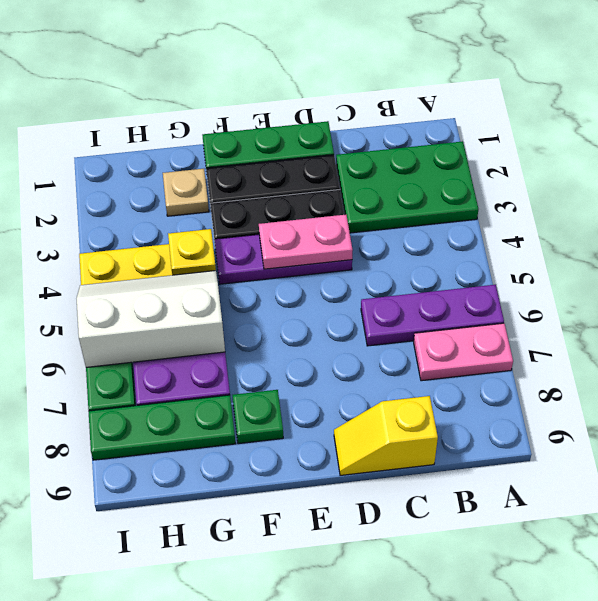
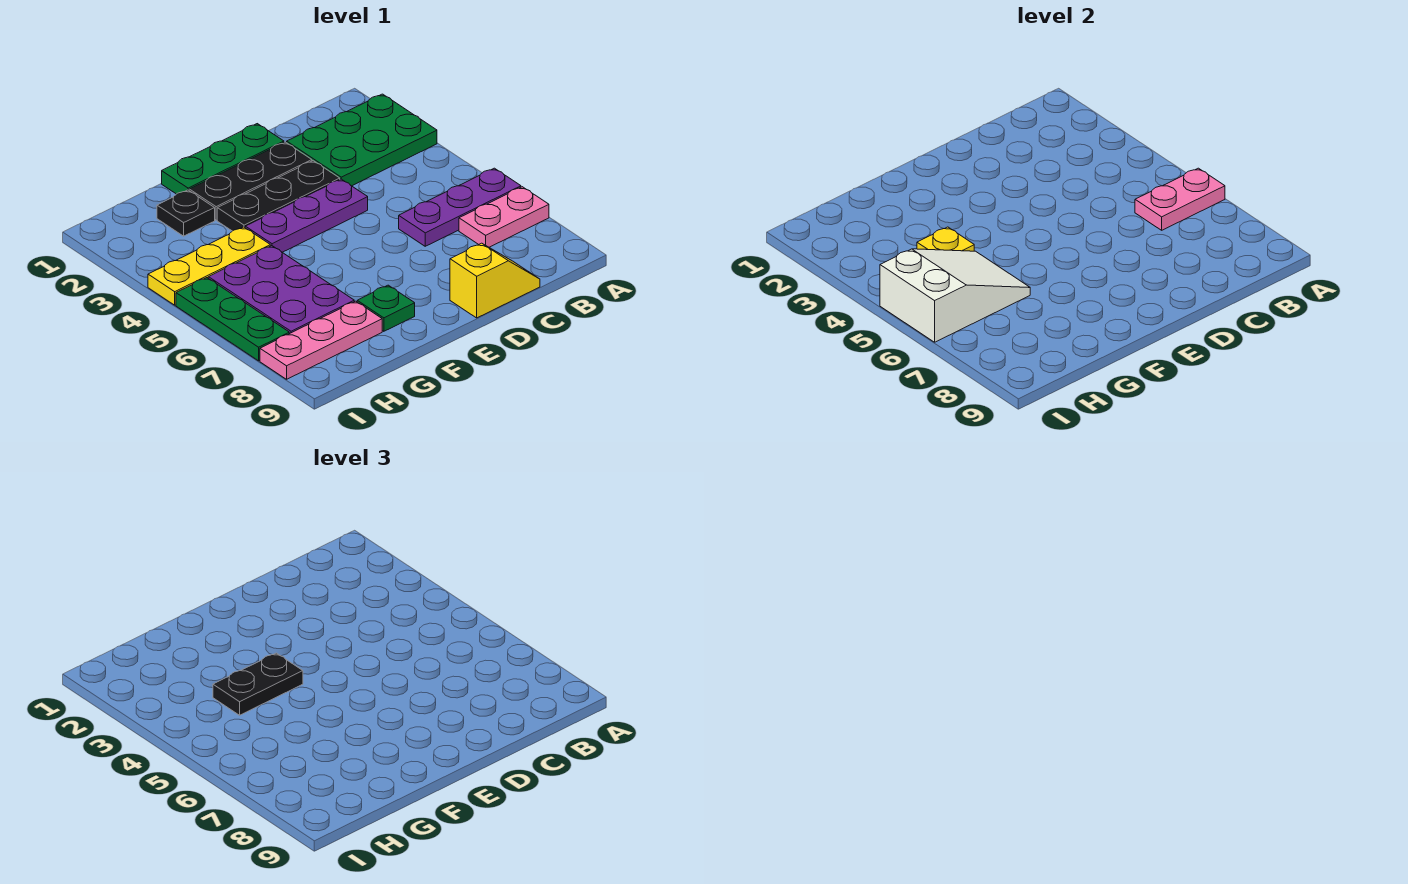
yellow slope C9:D9 level 1 top C -> yellow slope C9:D9 level 1 top D
pink plate D4:E4 level 2 -> pink plate A6:B6 level 2
none -> black plate F4:G4 level 3
tan plate G2 level 1 -> black plate G2 level 1
white slope G5:I6 level 2 top 6 -> white slope G5:I6 level 2 top I
green plate G8:I8 level 1 -> pink plate G8:I8 level 1

